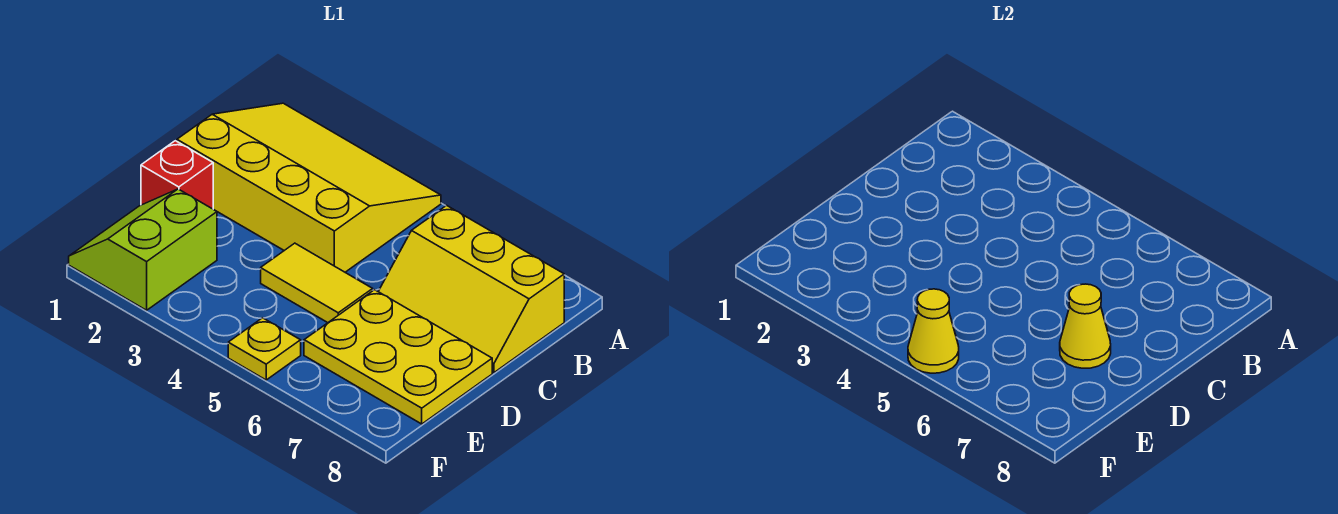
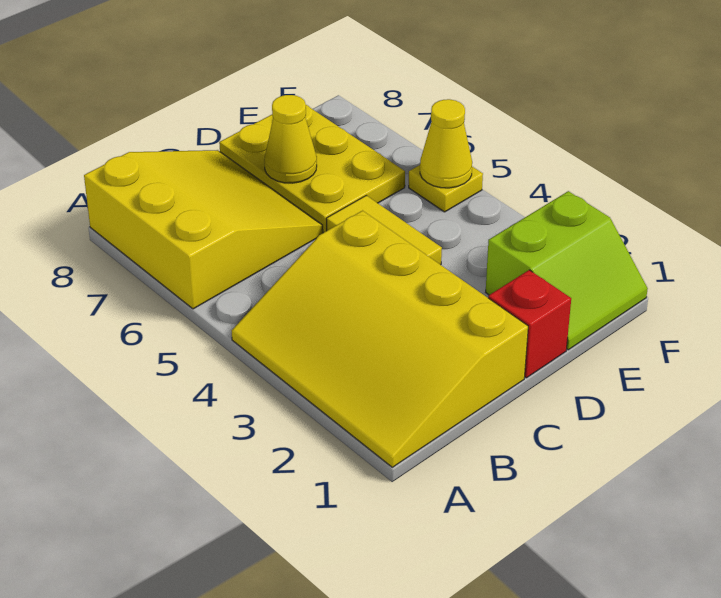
yellow slope B6:C8 level 1 top B -> yellow slope A6:C8 level 1 top A

